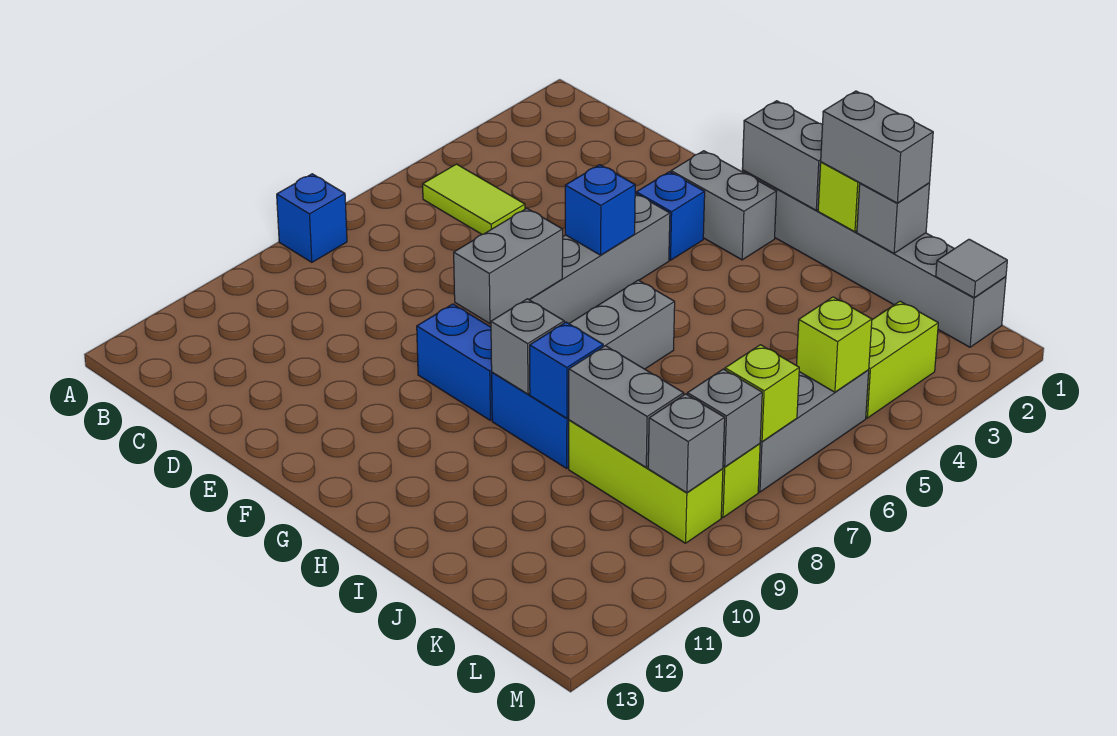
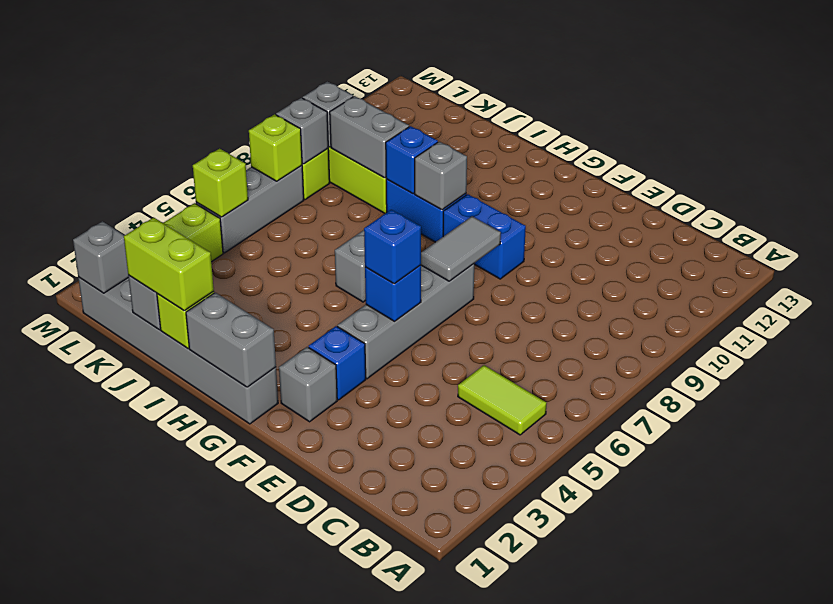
blue brick A8 level 1 -> blue brick F5 level 3
grey brick F2:G2 level 1 -> grey brick F2 level 1
grey brick F7:F8 level 2 -> grey tile F7:F8 level 2
grey brick I1:J1 level 3 -> lime brick I1:J1 level 3
grey tile L1 level 2 -> grey brick L1 level 2

